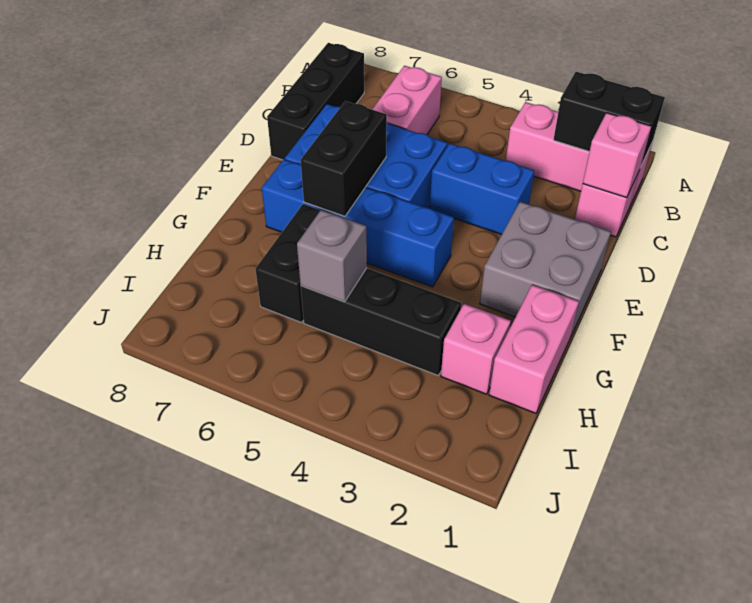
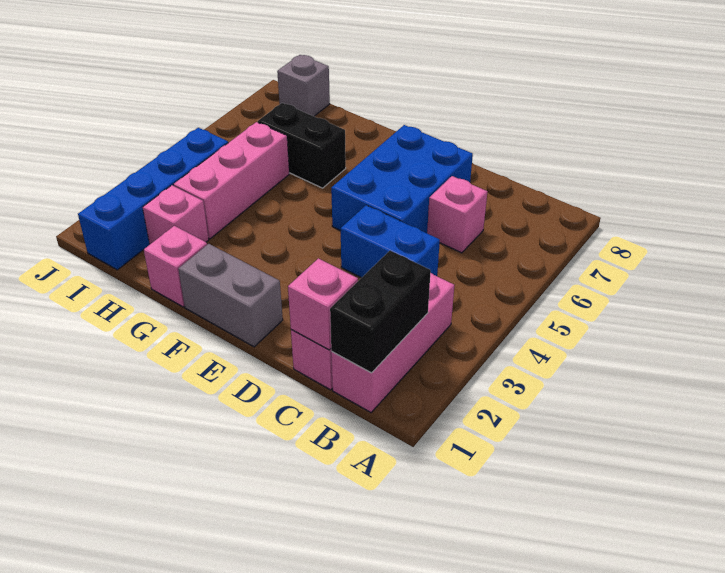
pink brick B6:C6 level 1 -> pink brick C6 level 1
black brick B8:D8 level 1 -> none
blue brick D3:D4 level 1 -> blue brick C4:D4 level 1
grey brick E1:F2 level 1 -> grey brick E1:F1 level 1
black brick E6:F6 level 2 -> none
blue brick F4:F7 level 1 -> blue brick I1:I4 level 1
pink brick G1:H1 level 1 -> pink brick G1 level 1
black brick H3:H5 level 1 -> pink brick H3:H5 level 1
grey brick H5 level 2 -> grey brick I8 level 1

